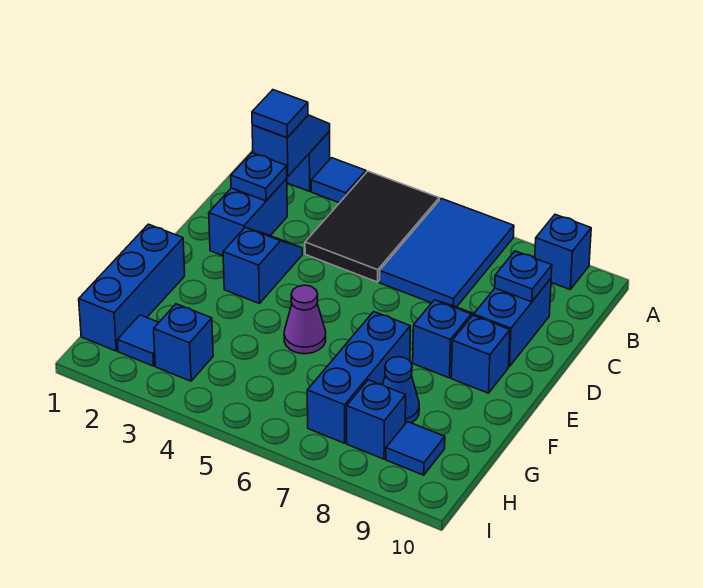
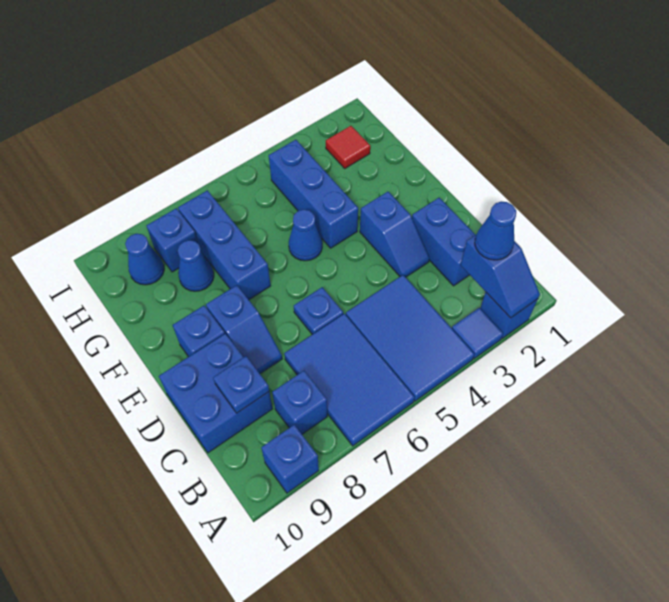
black tile A4:C5 level 1 -> blue tile A4:C5 level 1
blue tile B2 level 3 -> blue cone B2 level 3
blue plate C2 level 2 -> blue plate D6 level 1
blue brick C9:D9 level 1 -> blue brick C9:D10 level 1
blue brick F1:H1 level 1 -> blue brick F4:H4 level 1
purple cone F5 level 1 -> blue cone F5 level 1
blue tile H2 level 1 -> red tile H2 level 1
blue brick H3 level 1 -> blue brick B8 level 1
blue tile H9 level 1 -> blue cone H9 level 1

